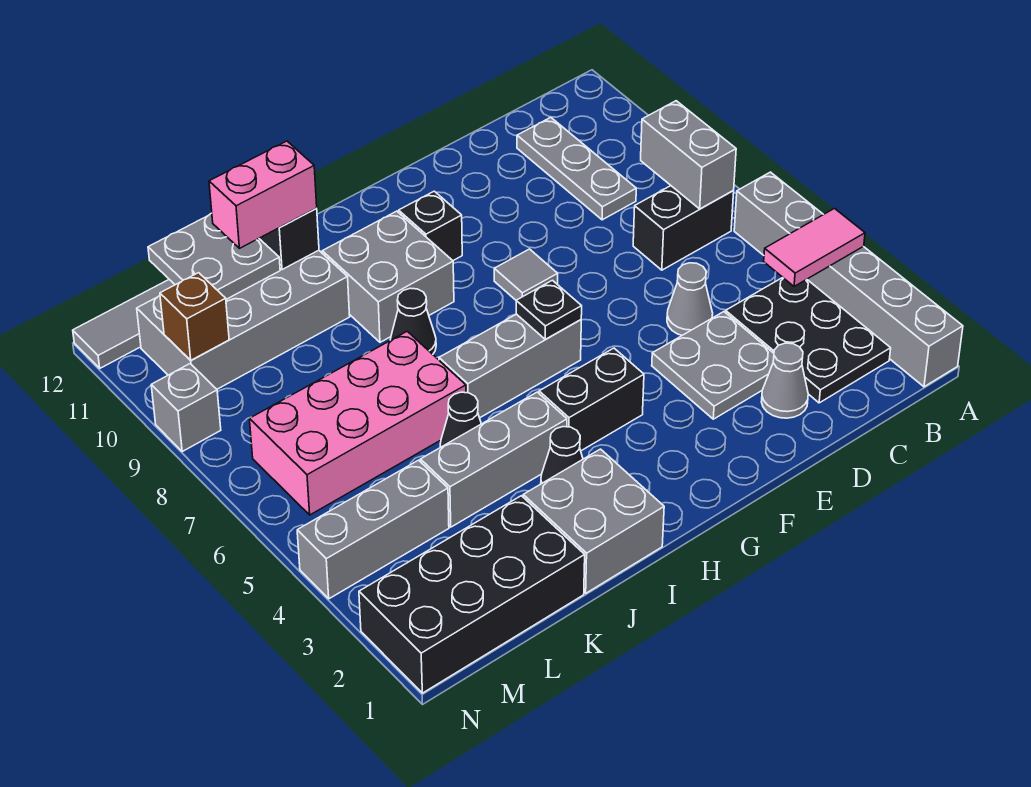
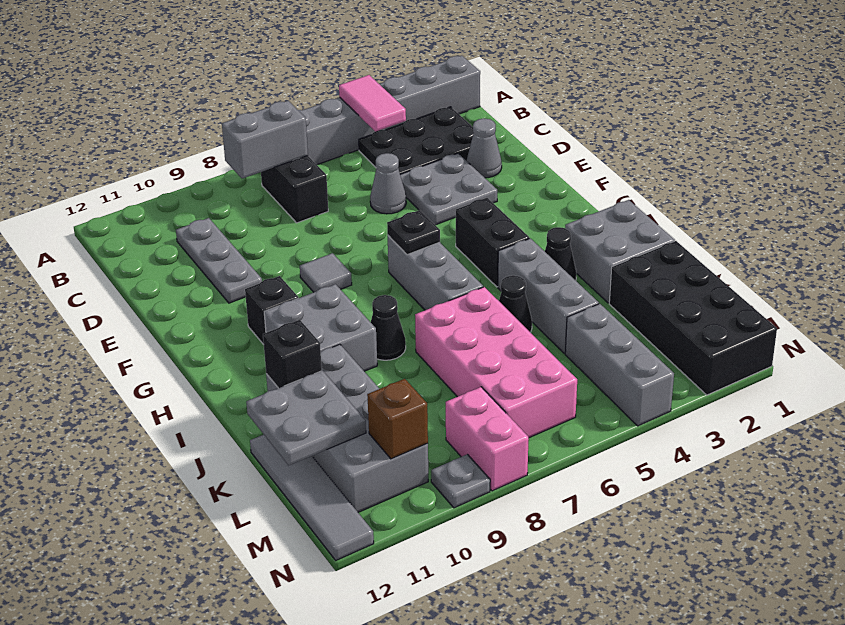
grey plate C9:C11 level 1 -> grey plate C10:E10 level 1
pink brick J11:K11 level 3 -> pink brick M8:N8 level 1
grey brick N9 level 1 -> grey plate N9 level 1

